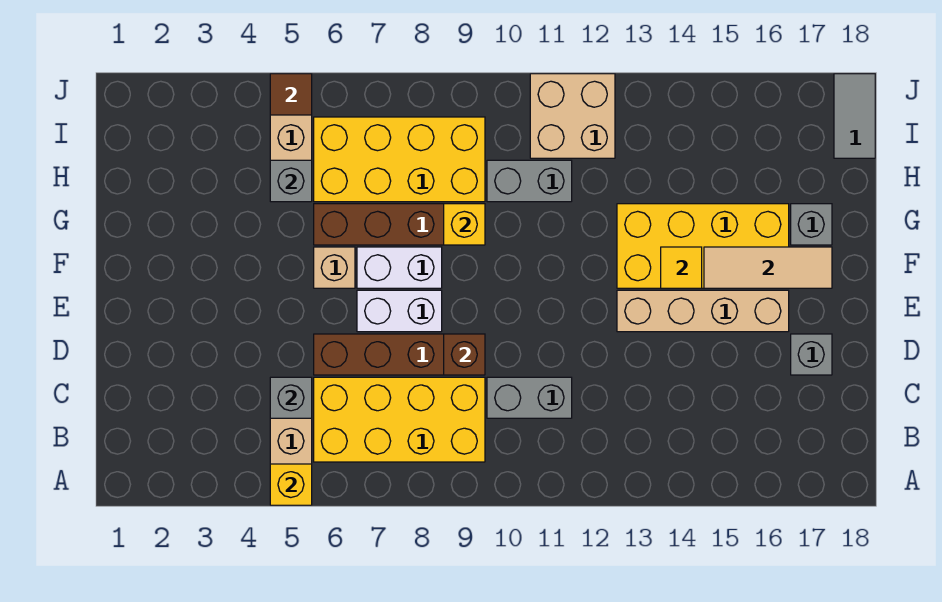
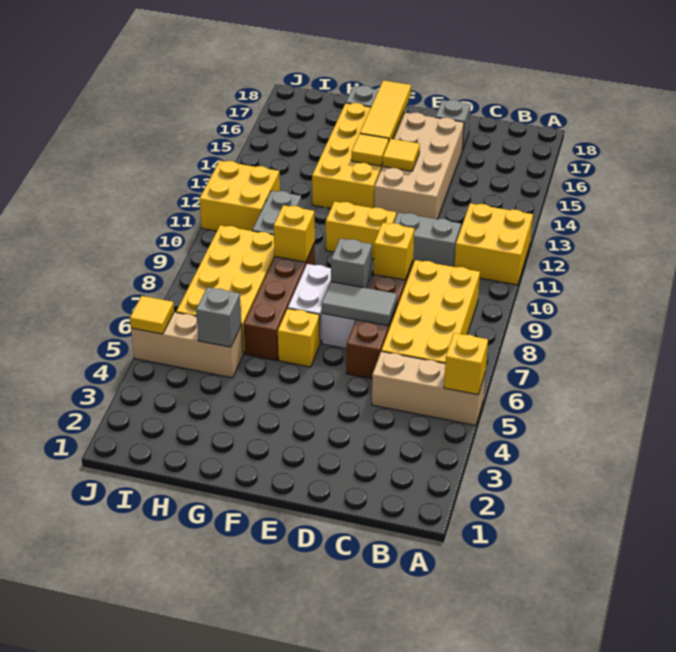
none -> yellow brick A11:B12 level 1
grey brick C5 level 2 -> grey brick E8 level 2
grey brick C10:C11 level 1 -> grey brick C11:D11 level 1
brown brick D9 level 2 -> yellow brick D9 level 2
none -> yellow brick E11:F11 level 1
tan brick E13:E16 level 1 -> tan brick D13:E16 level 1
none -> yellow tile E14 level 2
tan brick F6 level 1 -> yellow brick F6 level 1
tan tile F15:F17 level 2 -> yellow tile F15:F17 level 2
tan brick I11:J12 level 1 -> yellow brick I11:J12 level 1
grey tile I18:J18 level 1 -> grey tile D7:E7 level 2
brown tile J5 level 2 -> yellow tile J5 level 2

